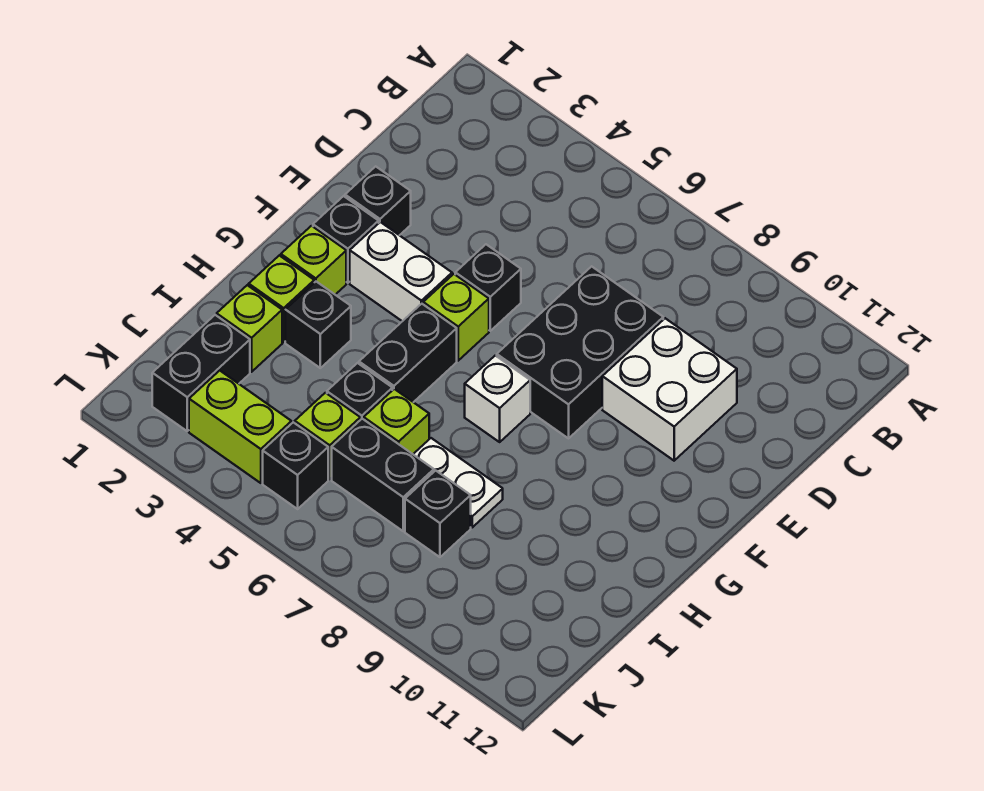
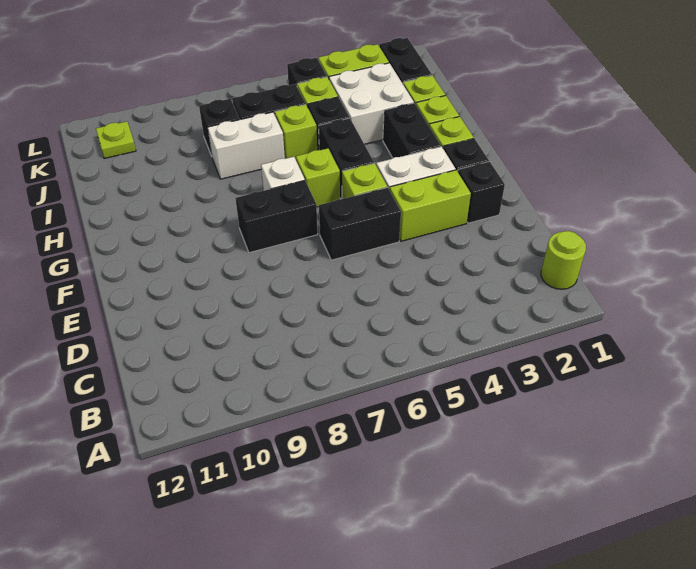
none -> lime round brick B1 level 1
black brick D7:F8 level 1 -> black brick F7:F8 level 1
white brick D9:E10 level 1 -> white brick I3:J4 level 1
none -> lime brick E3:E4 level 1
black brick E5 level 1 -> black brick E5:E6 level 1
none -> lime brick G6 level 1
black brick H3 level 1 -> black brick G3:H3 level 1
white plate I7:I8 level 1 -> white brick I7:I8 level 1
none -> lime plate K11 level 1

